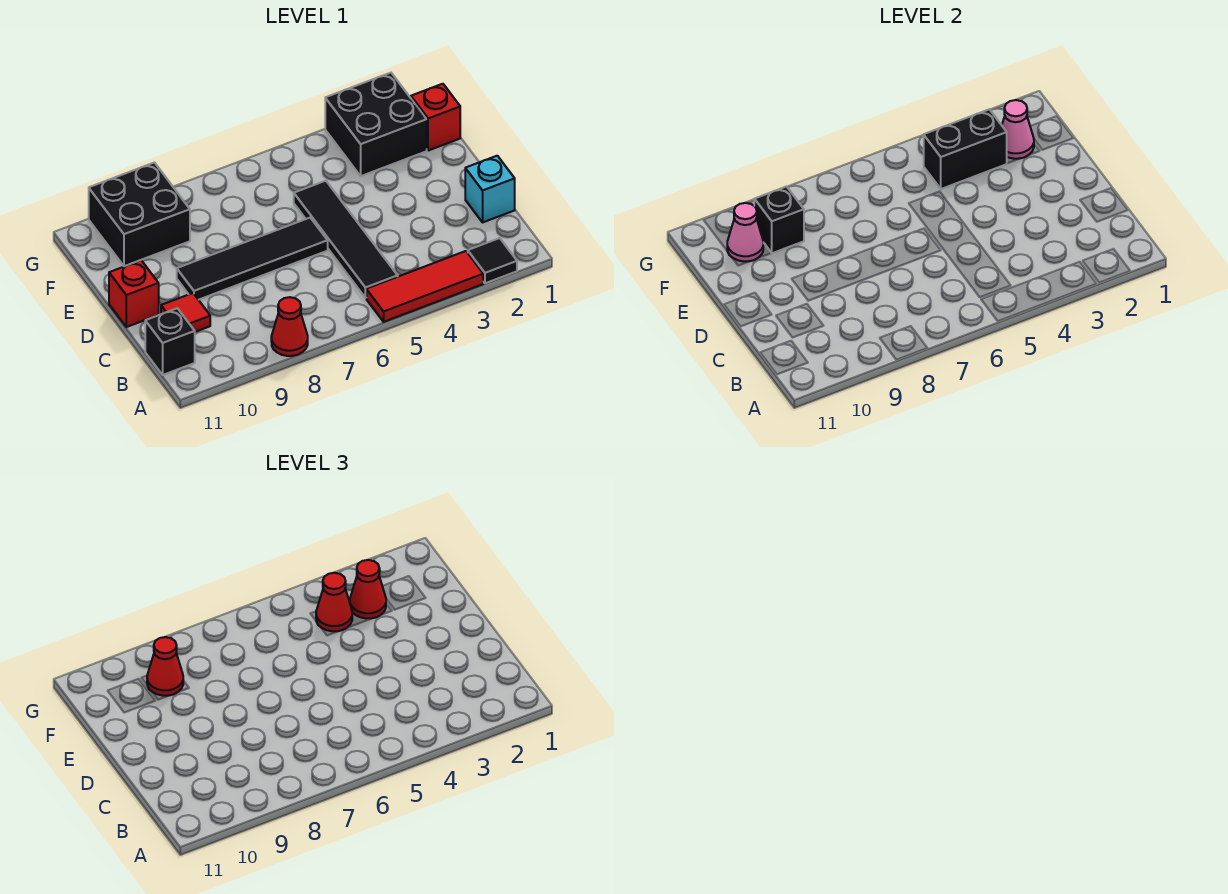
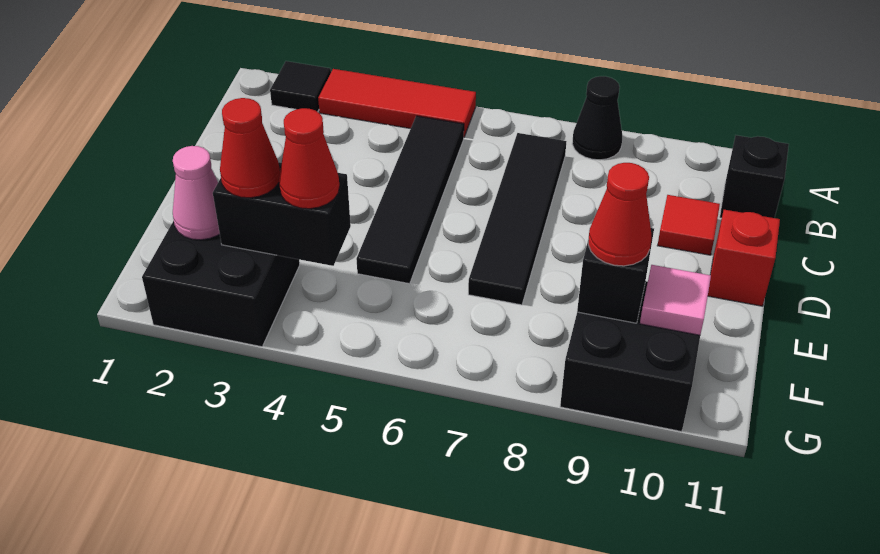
red cone A8 level 1 -> black cone A8 level 1
cyan brick C1 level 1 -> none
black tile D6:D9 level 1 -> black tile B7:E7 level 1
red brick F1 level 1 -> none
pink cone F10 level 2 -> pink tile F10 level 2

